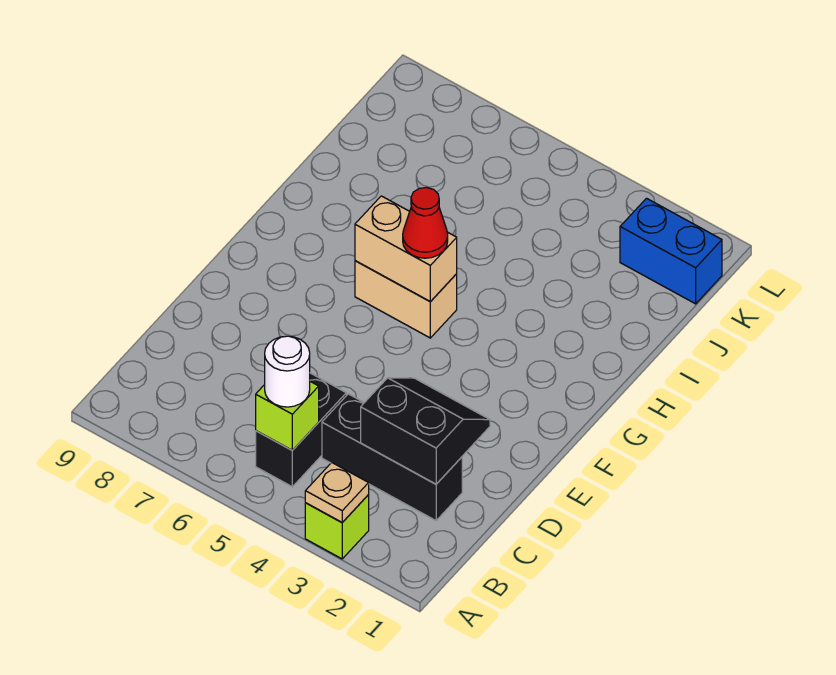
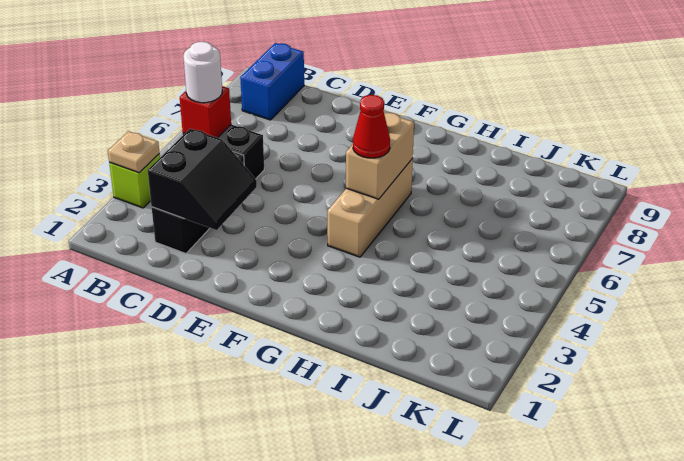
lime brick B5 level 2 -> red brick B5 level 2
tan brick G5:G6 level 1 -> tan brick G4:G6 level 1
blue brick K1:K2 level 1 -> blue brick B8:B9 level 1

